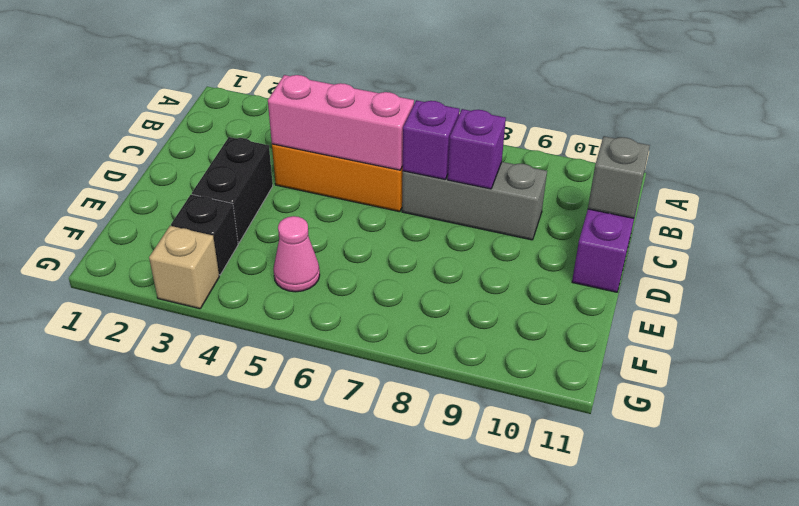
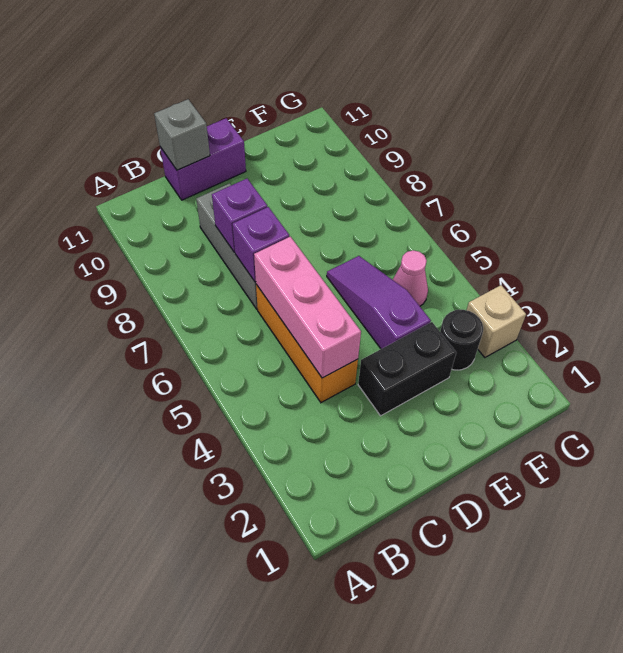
none -> purple slope E4:E6 level 1 top 4
black brick F3 level 1 -> black round brick F3 level 1

